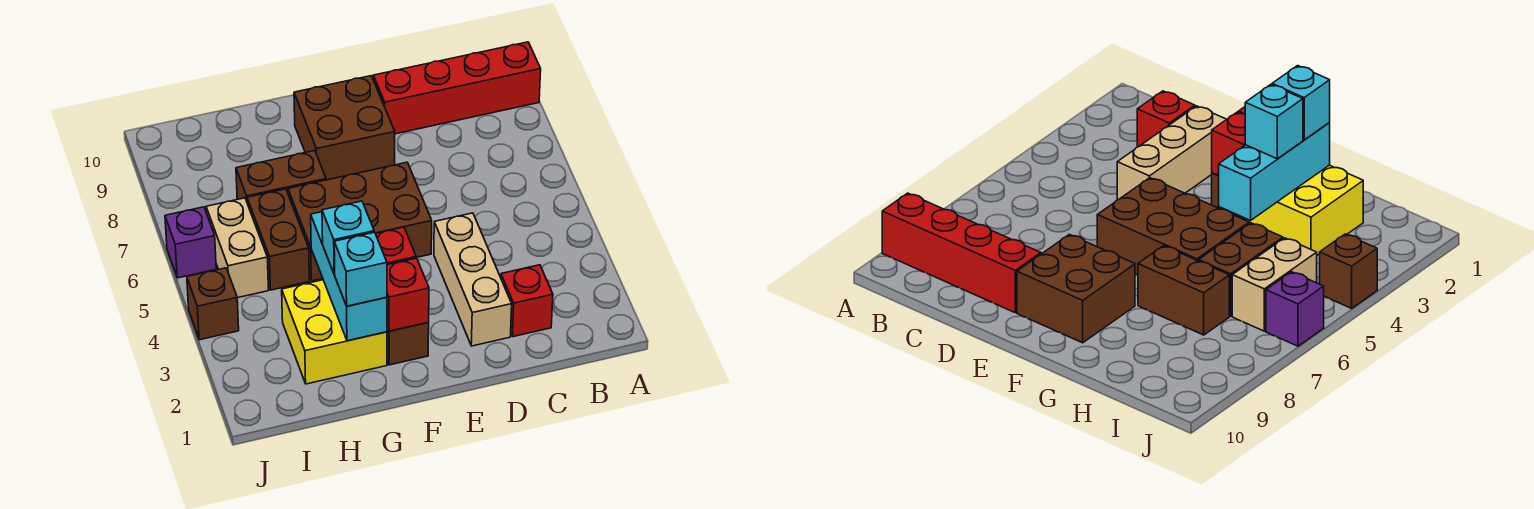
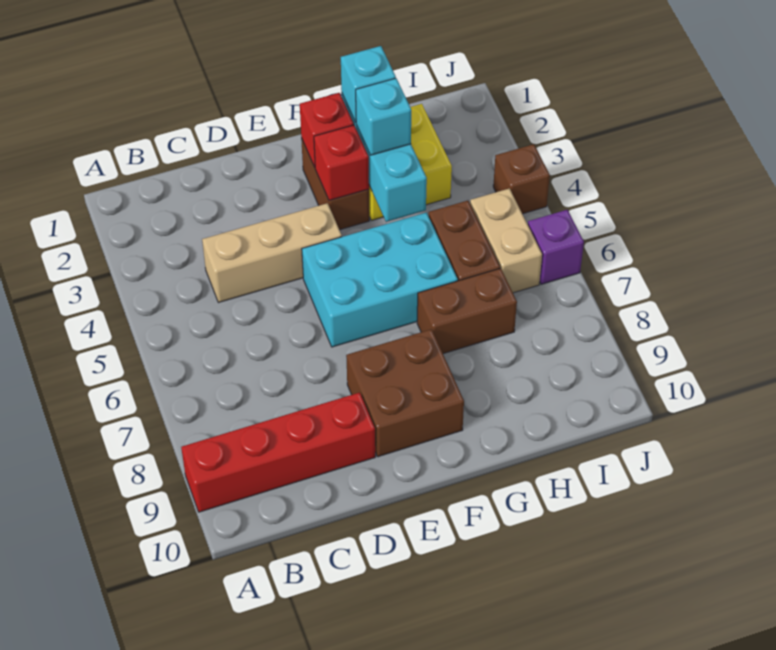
red brick C2 level 1 -> none
tan brick D2:D4 level 1 -> tan brick C4:E4 level 1
brown brick E5:G6 level 1 -> cyan brick E5:G6 level 1

